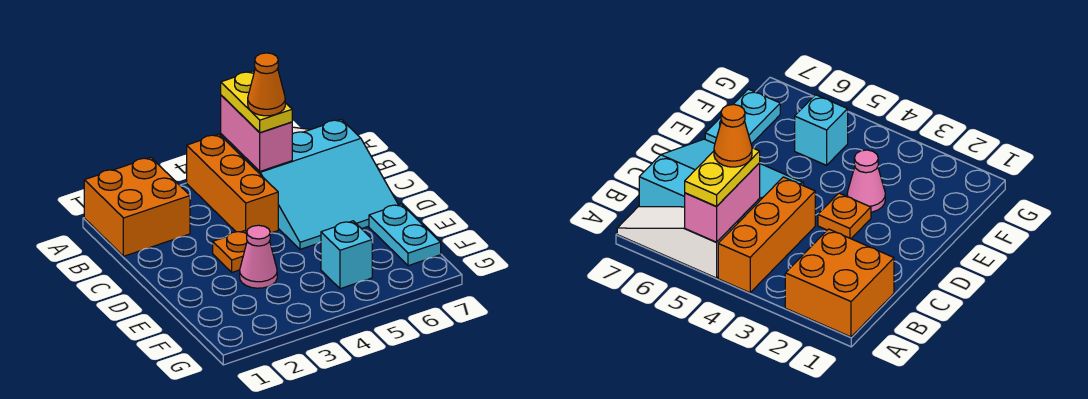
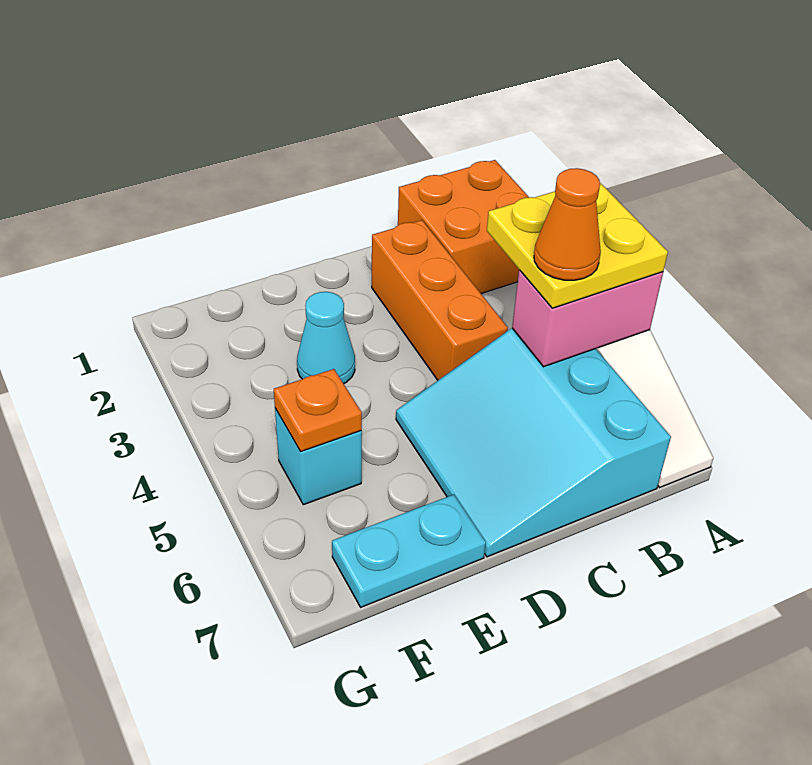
orange brick A4:C4 level 1 -> orange brick C2:C4 level 1
yellow plate A5:B5 level 3 -> yellow plate A4:B5 level 3
orange plate D3 level 1 -> orange plate F5 level 2
pink cone E3 level 1 -> cyan cone E3 level 1

